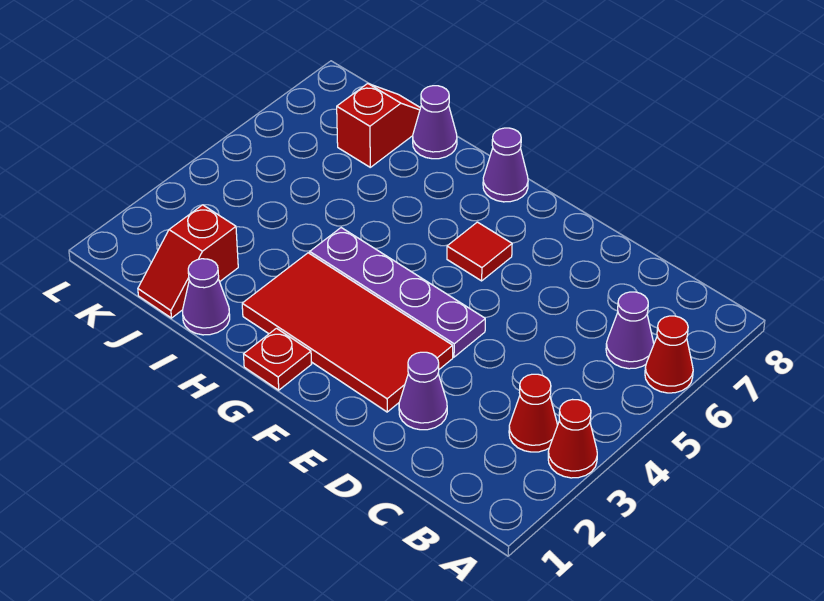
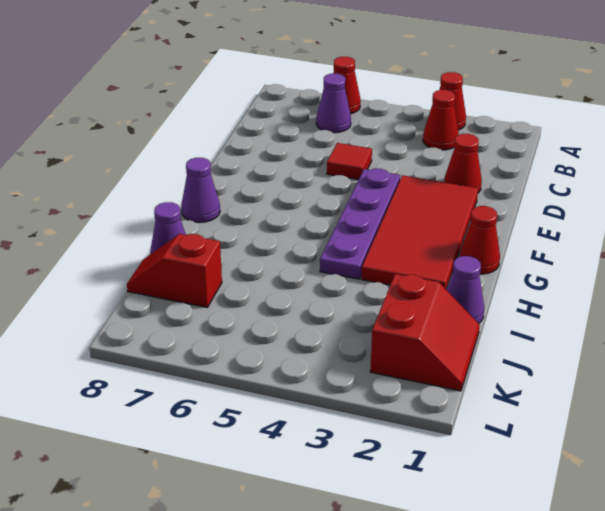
purple cone D2 level 1 -> red cone D2 level 1
red tile F6 level 1 -> red tile D5 level 1
red plate G1 level 1 -> red cone G1 level 1
red slope J1:J2 level 1 top 2 -> red slope J1:K2 level 1 top 2

